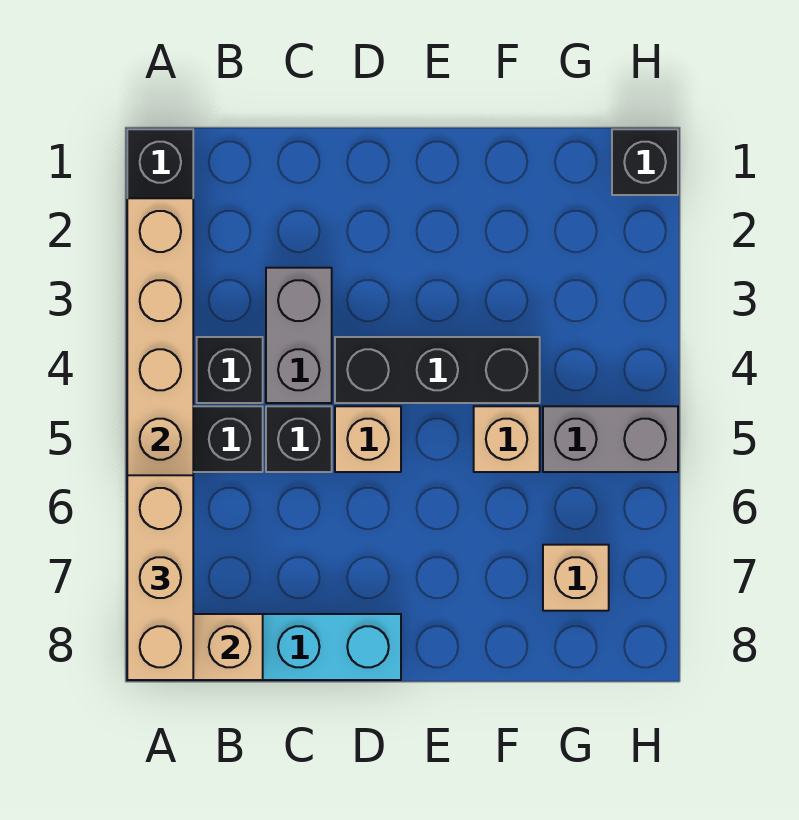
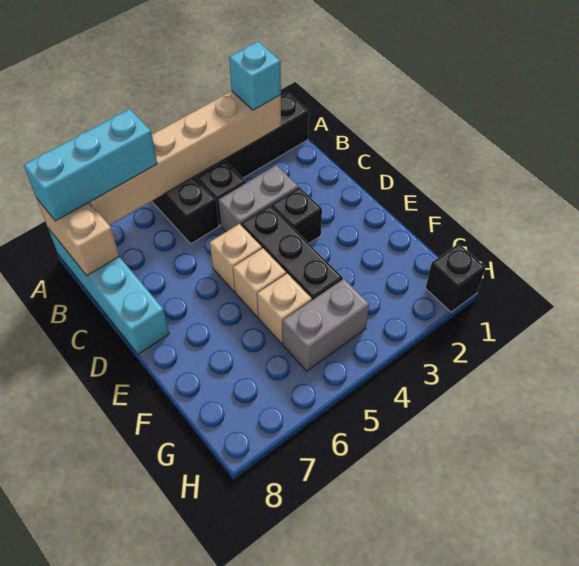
none -> cyan brick A2 level 3
tan brick A6:A8 level 3 -> cyan brick A6:A8 level 3
black brick C5 level 1 -> black brick D3 level 1
grey brick G5:H5 level 1 -> grey brick G4:G5 level 1
tan brick G7 level 1 -> tan brick E5 level 1

